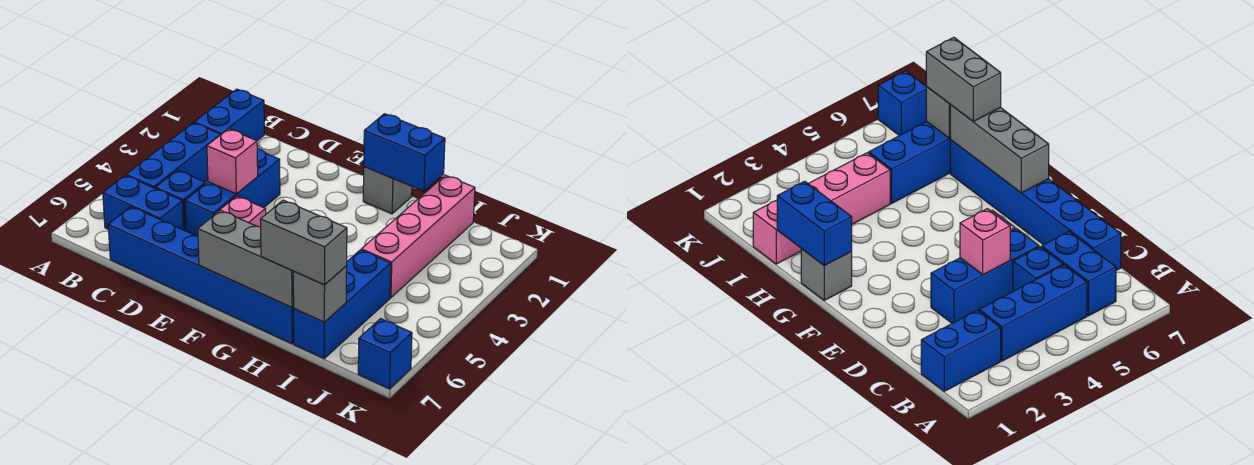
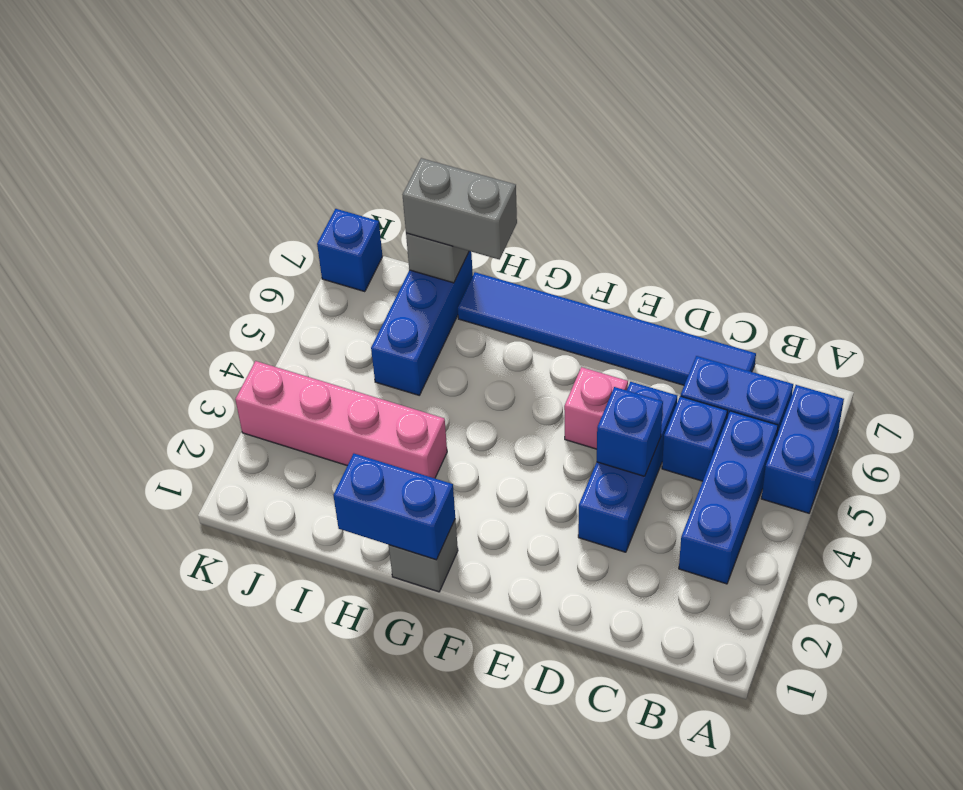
blue brick B1:B2 level 1 -> blue brick A5:A6 level 1
blue brick C7:H7 level 1 -> blue tile C7:H7 level 1
pink brick D4 level 2 -> blue brick D4 level 2
grey brick F7:H7 level 2 -> none
pink brick I1:I4 level 1 -> pink brick H3:K3 level 1

